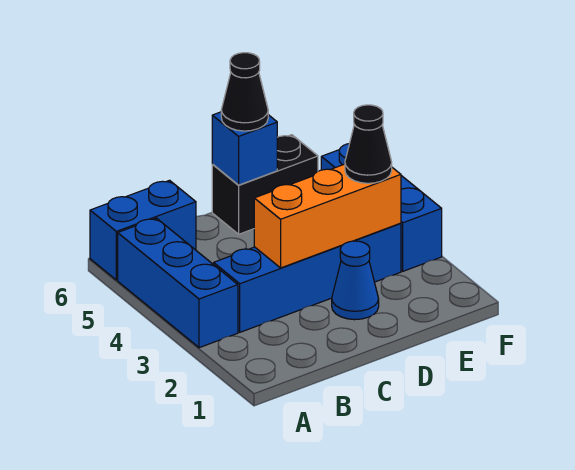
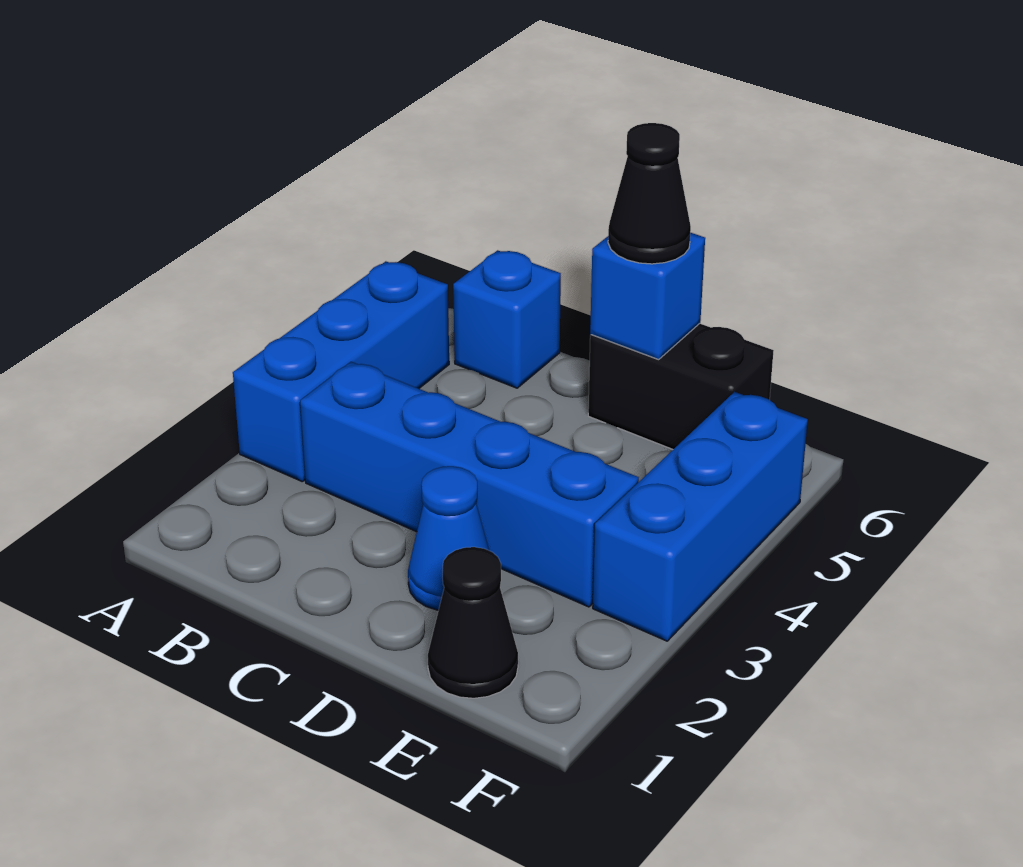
blue brick A6:B6 level 1 -> blue brick B6 level 1
orange brick C3:E3 level 2 -> none
black cone E3 level 3 -> black cone E1 level 1

